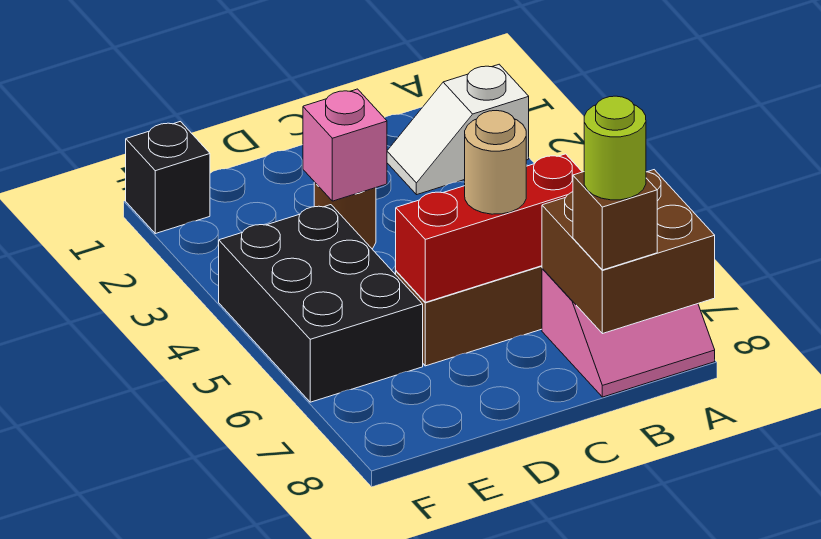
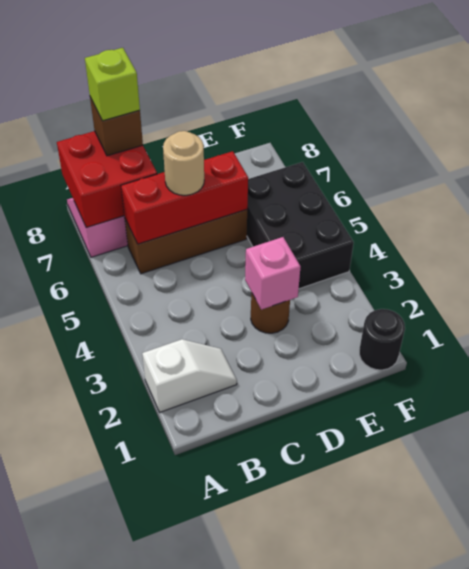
brown brick A7:B8 level 2 -> red brick A7:B8 level 2
lime round brick B8 level 4 -> lime brick B8 level 4
black brick F1 level 1 -> black round brick F1 level 1

